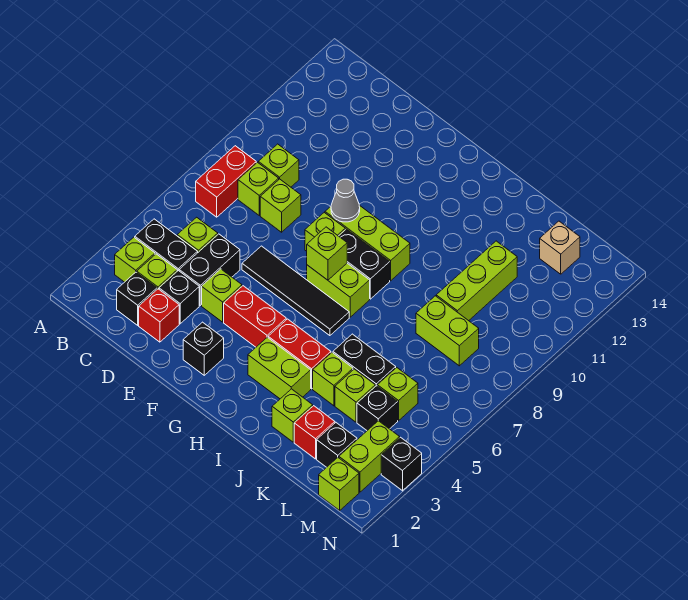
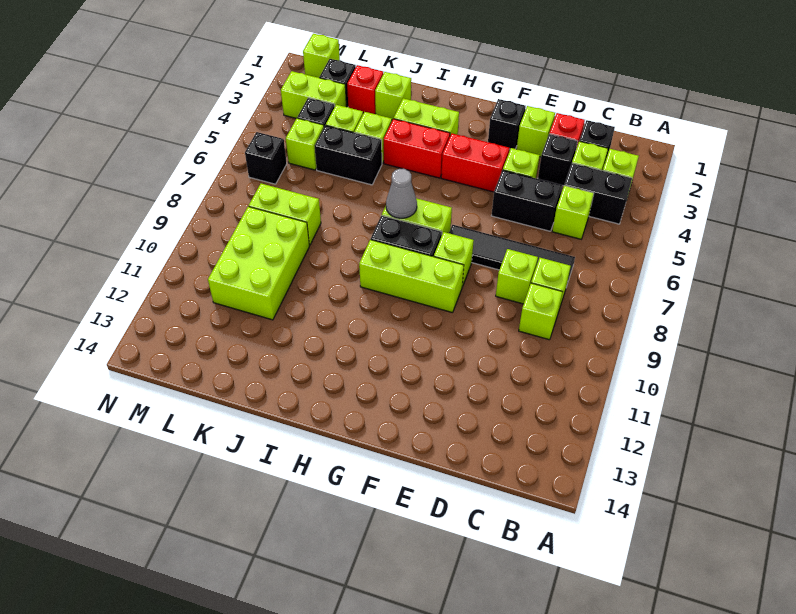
red brick B7:B8 level 1 -> none
black brick D4:D5 level 1 -> black brick D5:E5 level 1
black tile E6:H6 level 1 -> black tile C7:F7 level 1
grey cone F9 level 2 -> grey cone H7 level 2
lime brick G7 level 2 -> lime brick E2 level 1
lime brick K9:K11 level 1 -> lime brick K9:L11 level 1
tan brick L13 level 1 -> none
lime brick M2:M3 level 1 -> lime brick L3:M3 level 1
black brick N3 level 1 -> black brick M6 level 1

